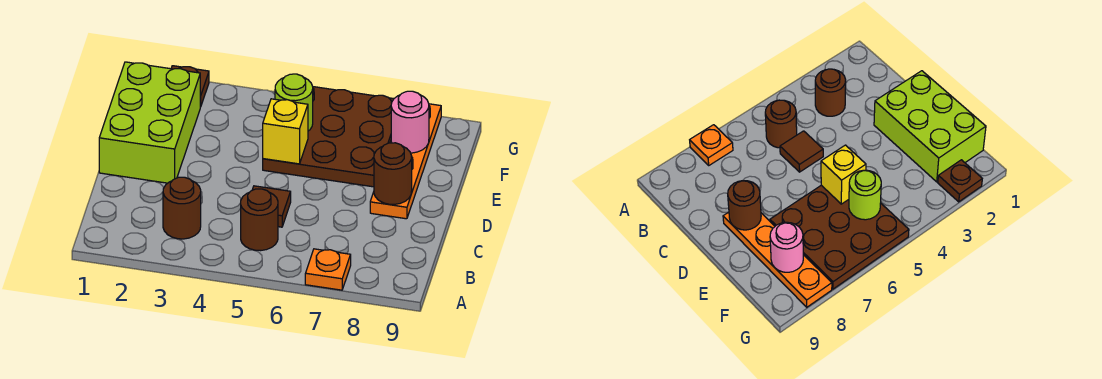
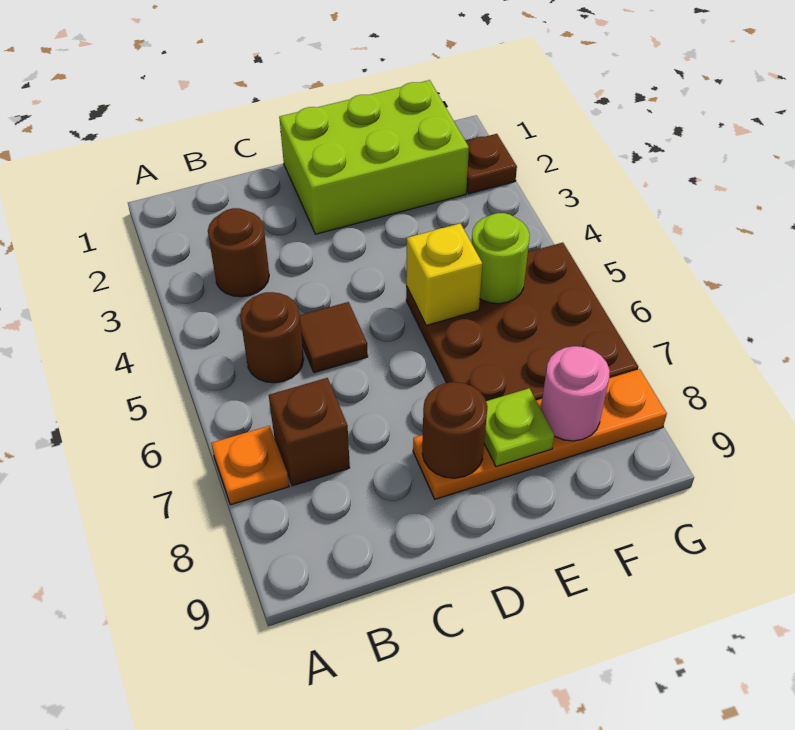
none -> brown brick B7 level 1
none -> lime plate E8 level 2

